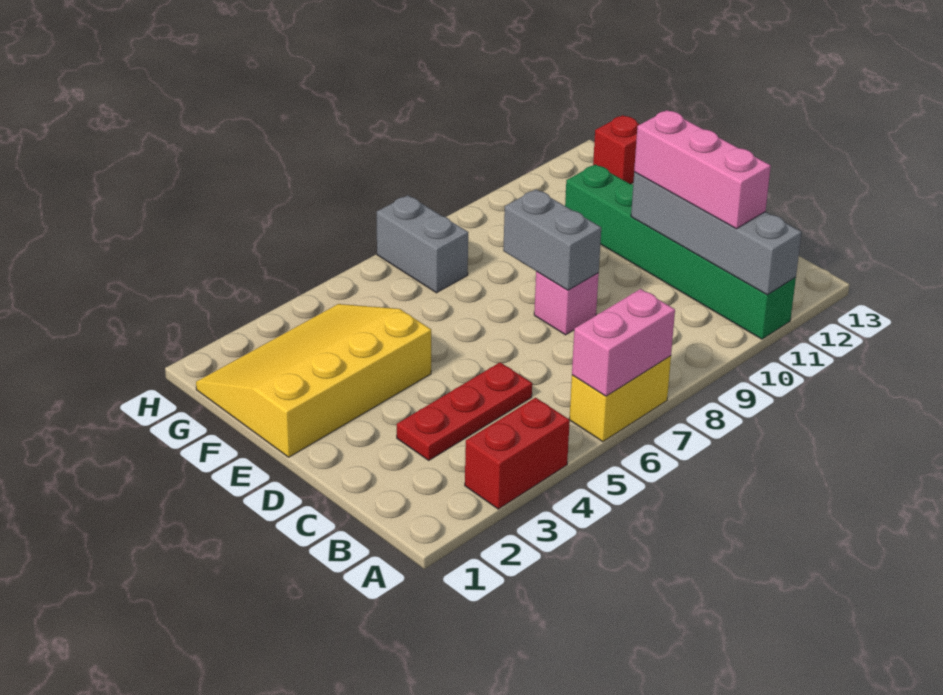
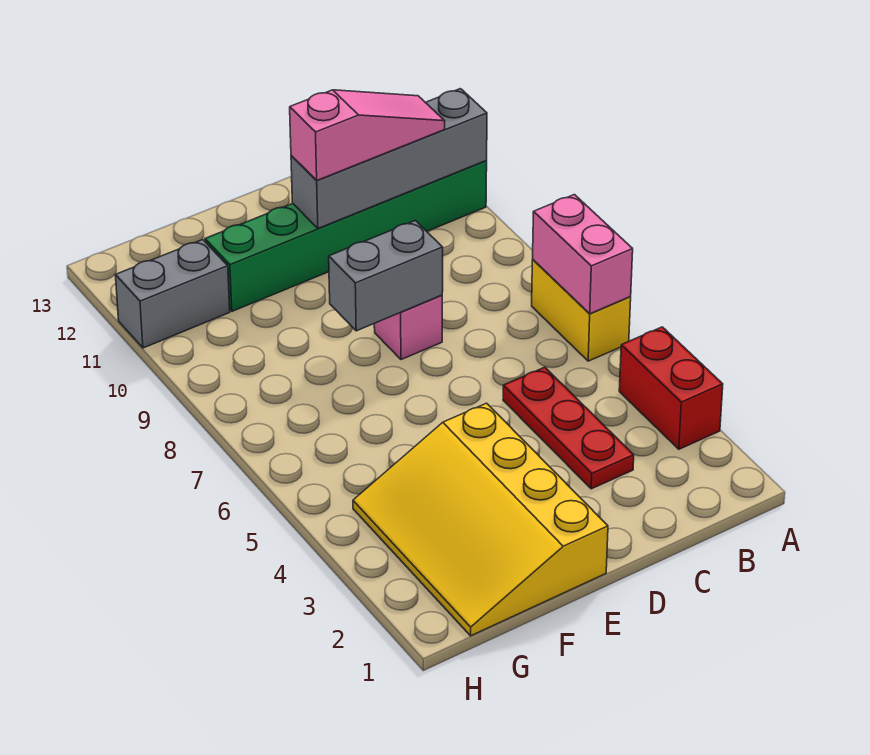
pink brick B11:D11 level 3 -> pink slope B11:D11 level 3 top D
grey brick G7:H7 level 1 -> grey brick G11:H11 level 1
red brick G13 level 1 -> none

